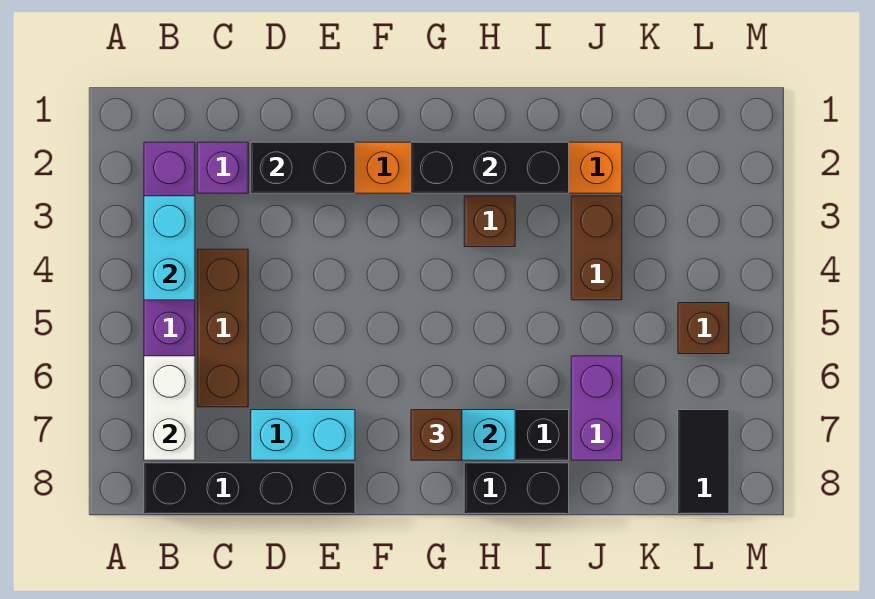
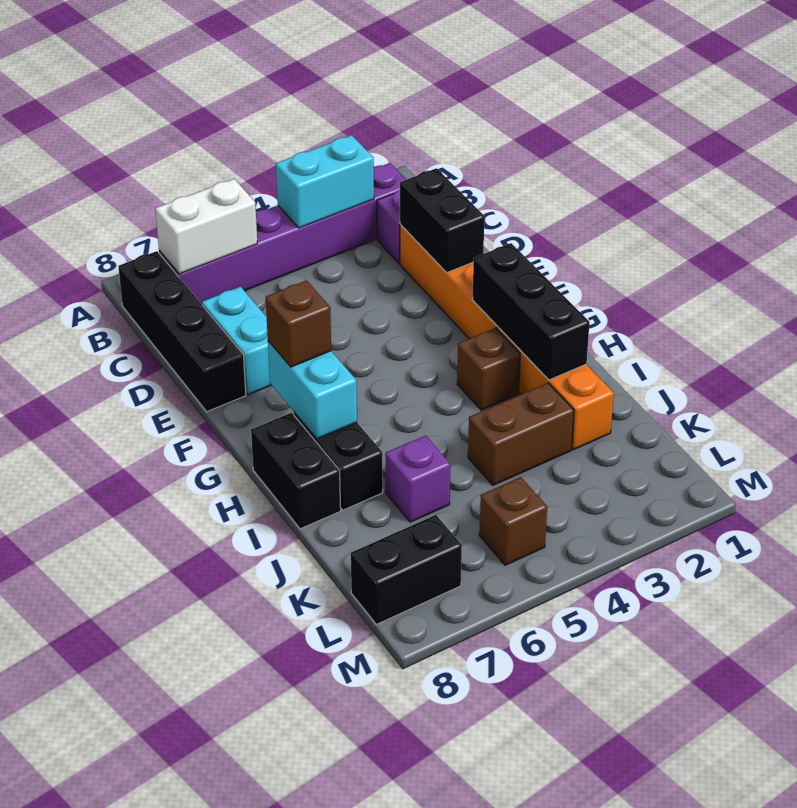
brown brick C4:C6 level 1 -> none
purple brick J6:J7 level 1 -> purple brick J6 level 1
black tile L7:L8 level 1 -> black brick L7:L8 level 1

